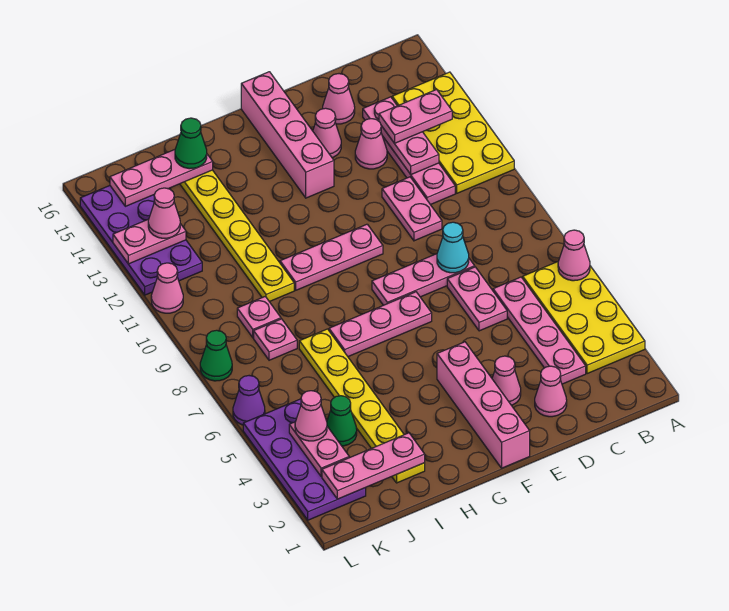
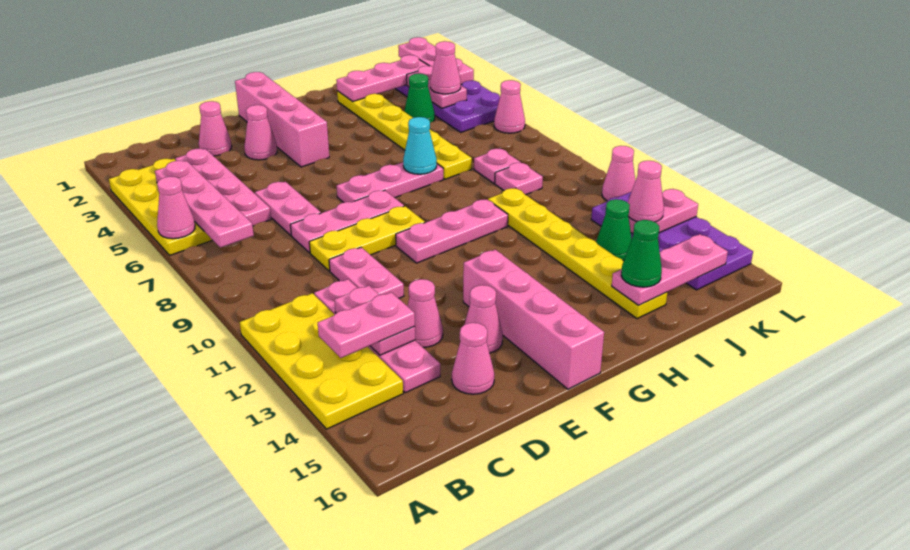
none -> pink plate B4:B7 level 2
cyan cone D8 level 2 -> cyan cone H7 level 2
none -> yellow plate D9:F9 level 1
none -> pink plate L1:L3 level 2
purple cone L6 level 1 -> pink cone L6 level 1
green cone L8 level 1 -> green cone J13 level 1

